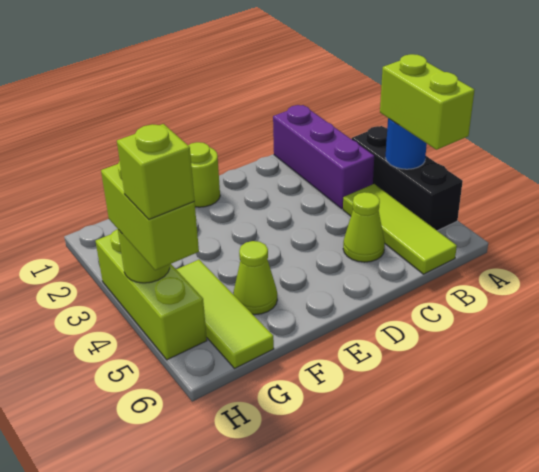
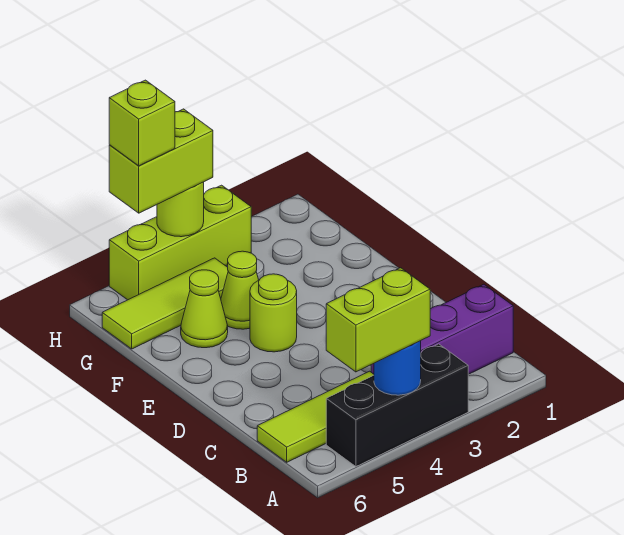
lime cone C5 level 1 -> lime cone F4 level 1
lime round brick E1 level 1 -> lime round brick E4 level 1

